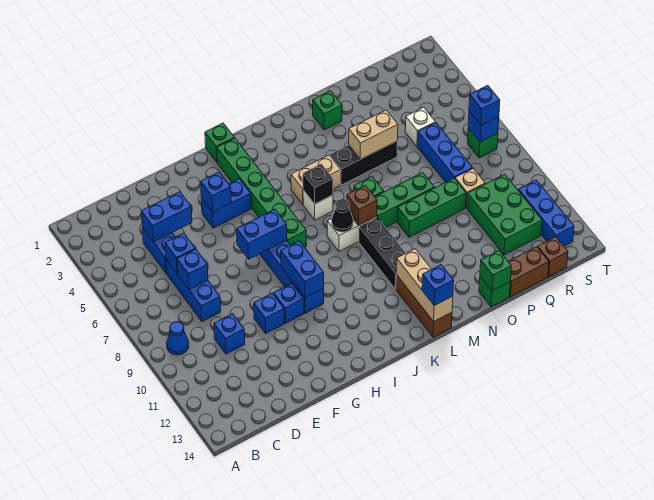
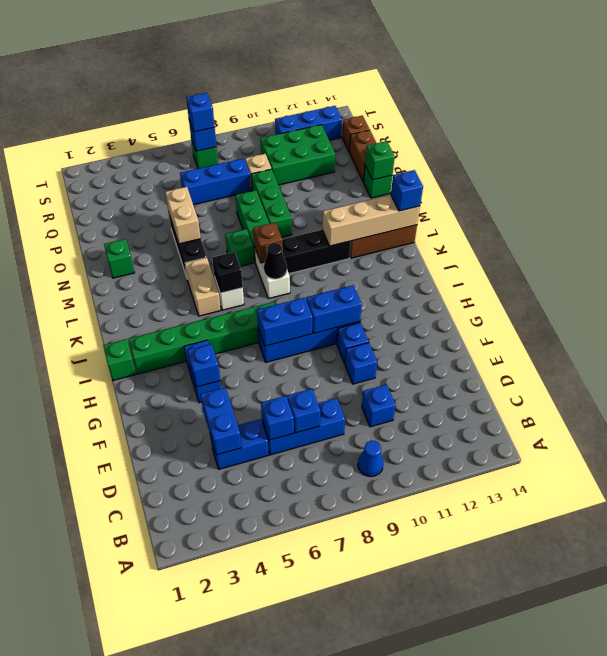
blue brick G7:H7 level 2 -> blue brick H7:H8 level 2
tan brick L12:L14 level 2 -> tan brick L11:L14 level 2
white brick Q5 level 1 -> none

